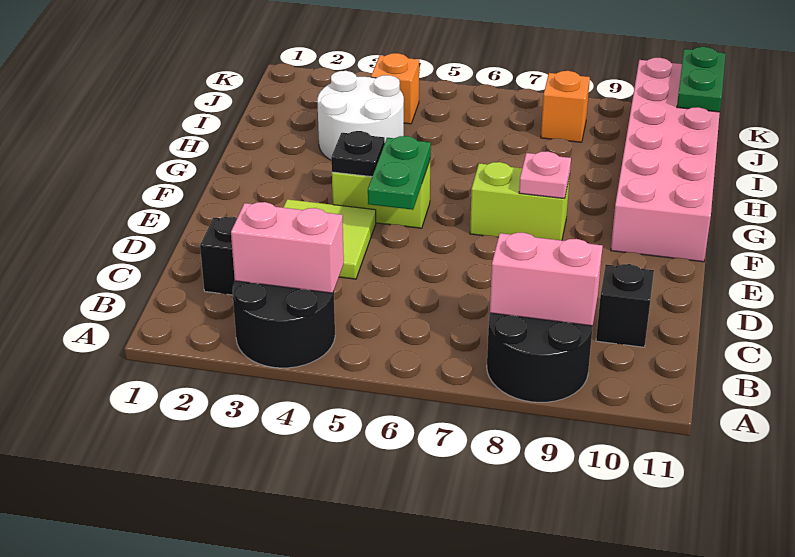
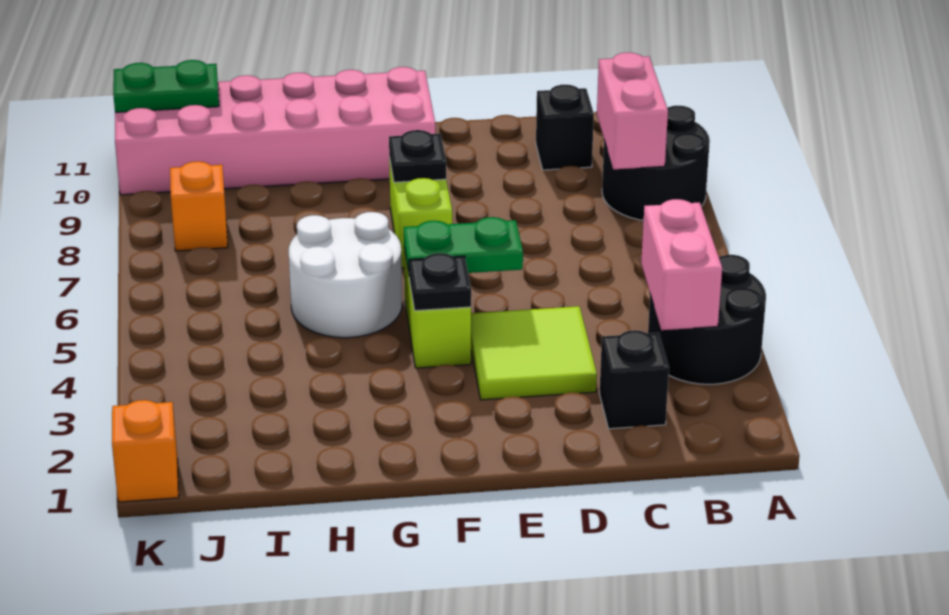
pink plate F8 level 2 -> black plate F8 level 2
white round brick H3:I4 level 1 -> white round brick G5:H6 level 1
orange brick J4 level 1 -> orange brick K1 level 1

